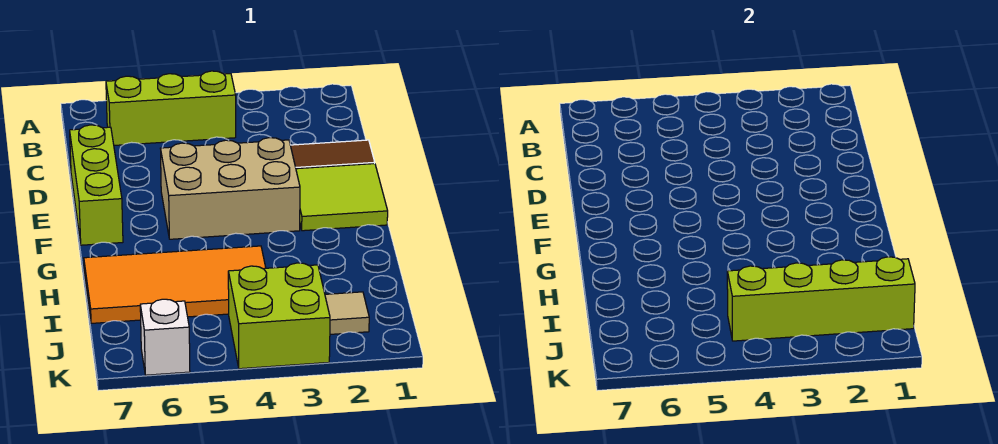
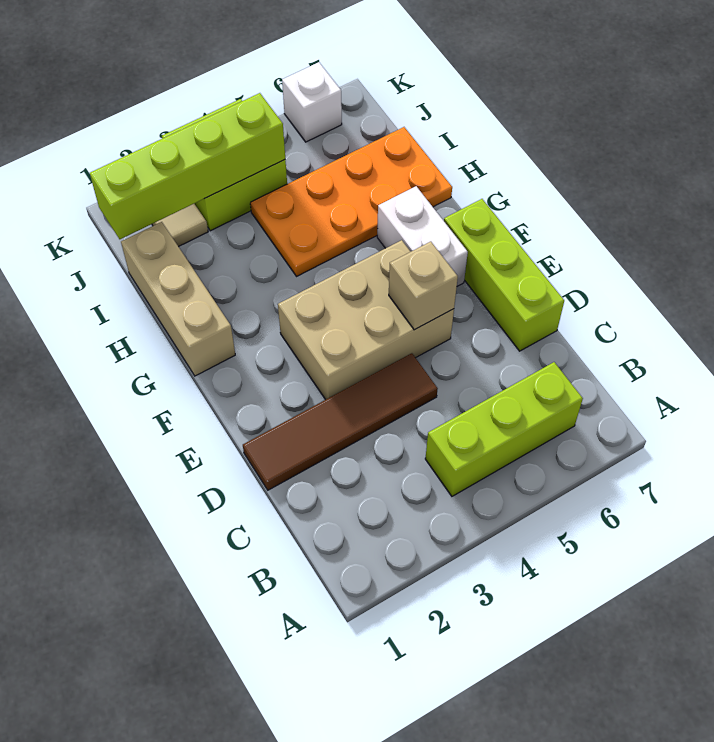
lime tile E1:F2 level 1 -> none
none -> tan brick E5 level 2
none -> white brick F6:G6 level 1
none -> tan brick G1:I1 level 1
orange tile H4:I7 level 1 -> orange plate H4:I7 level 1

